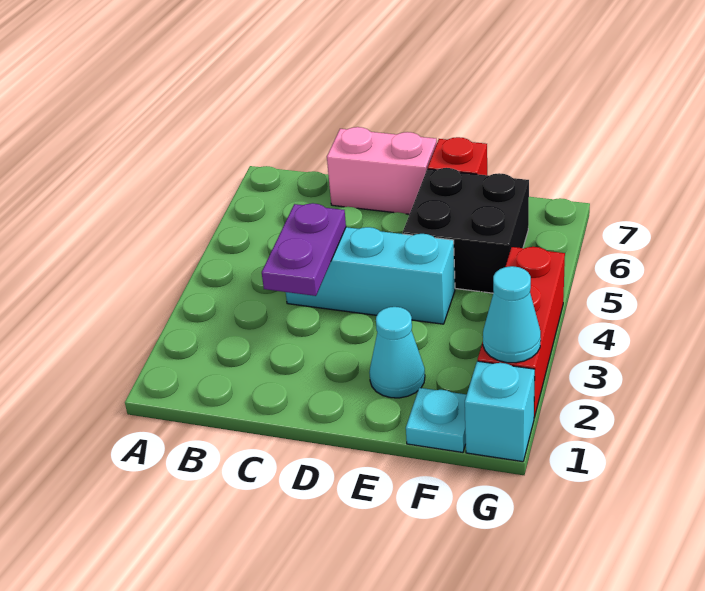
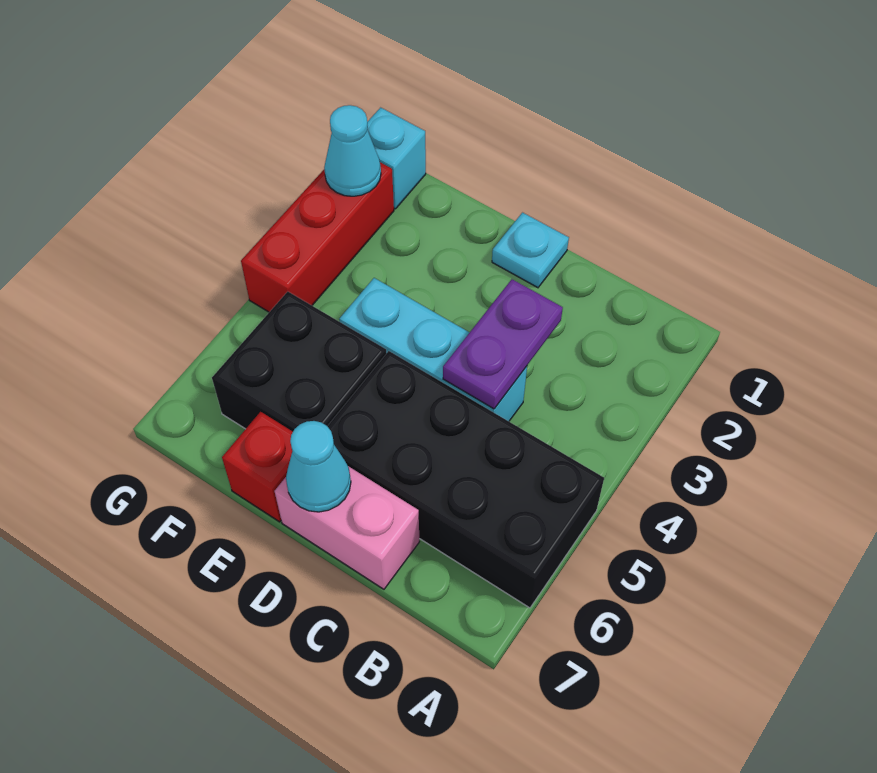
none -> black brick A5:D6 level 1
cyan cone E2 level 1 -> cyan cone D7 level 2
cyan plate F1 level 1 -> cyan plate D1 level 1

